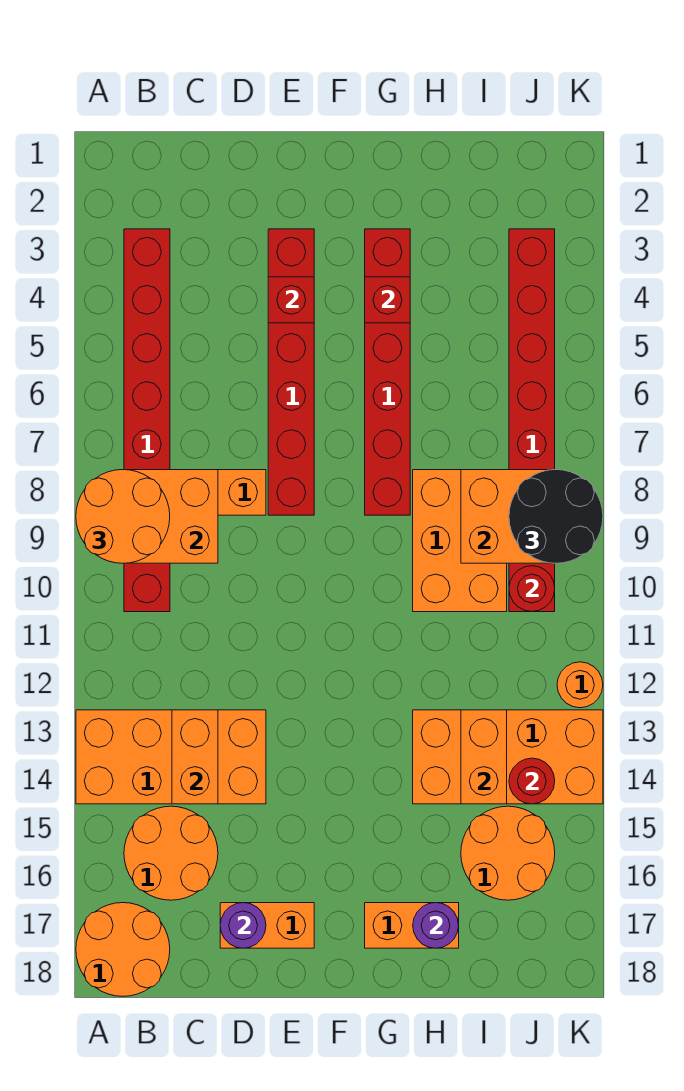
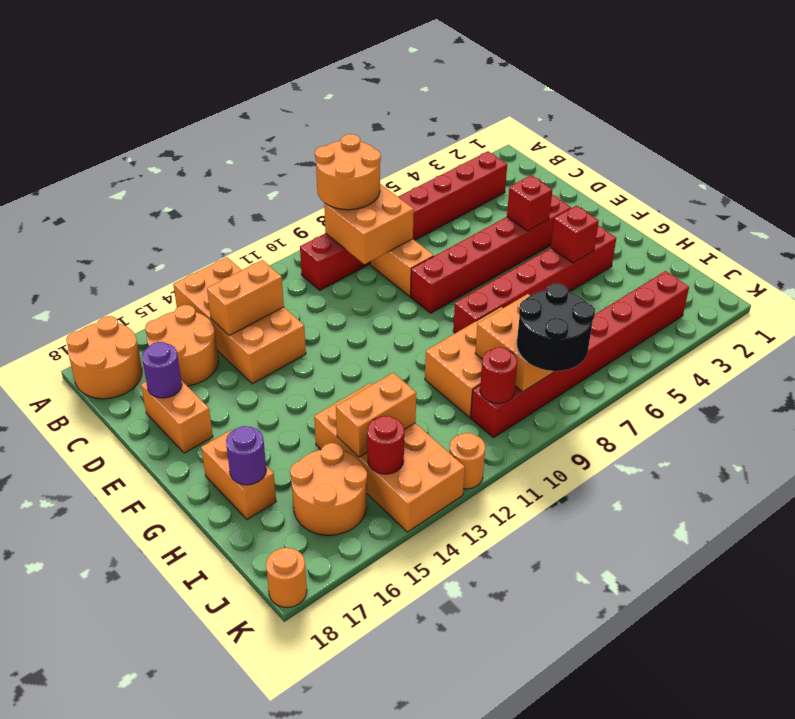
none -> orange round brick K18 level 1

